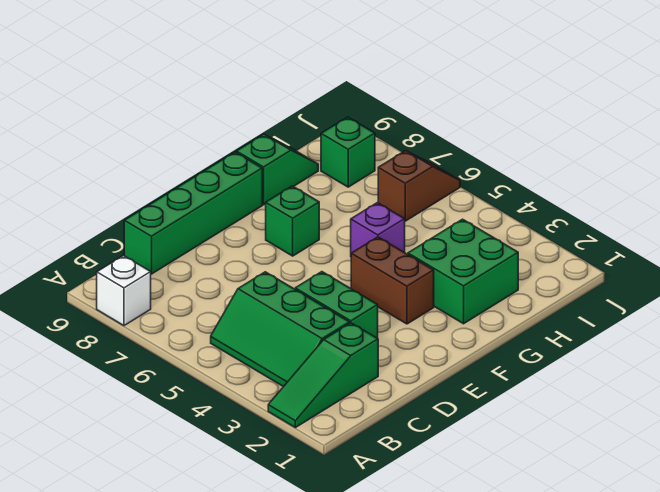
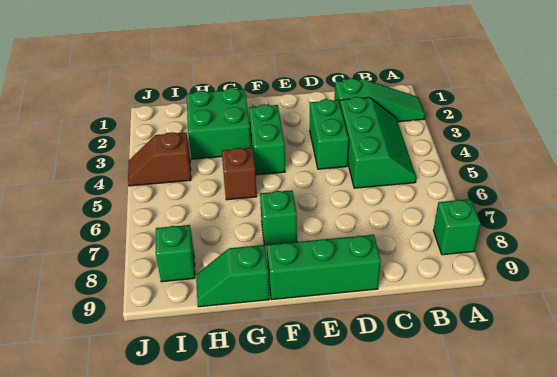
white brick A8 level 1 -> green brick A8 level 1
green brick C9:F9 level 1 -> green brick D9:F9 level 1
brown brick F3:F4 level 1 -> green brick F3:F4 level 1
purple brick G5 level 1 -> brown brick G5 level 1
brown slope I6:J6 level 1 top I -> brown slope I4:J4 level 1 top I

